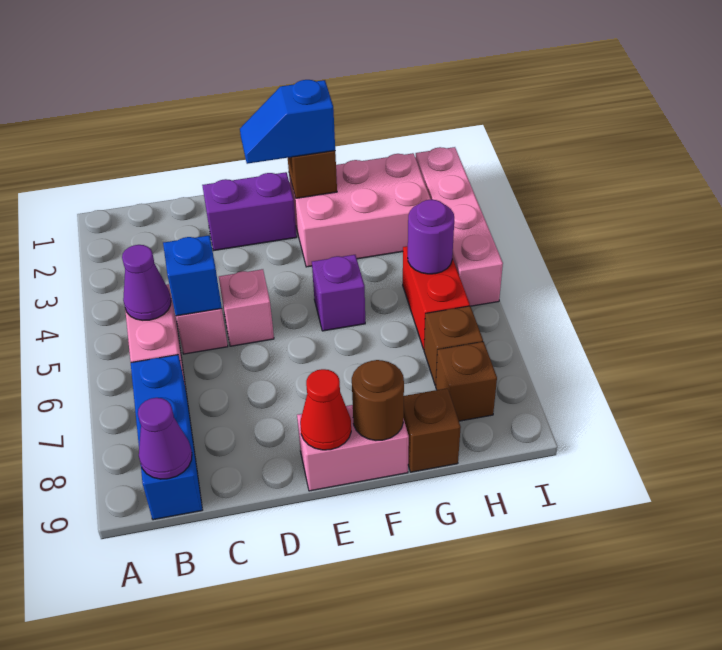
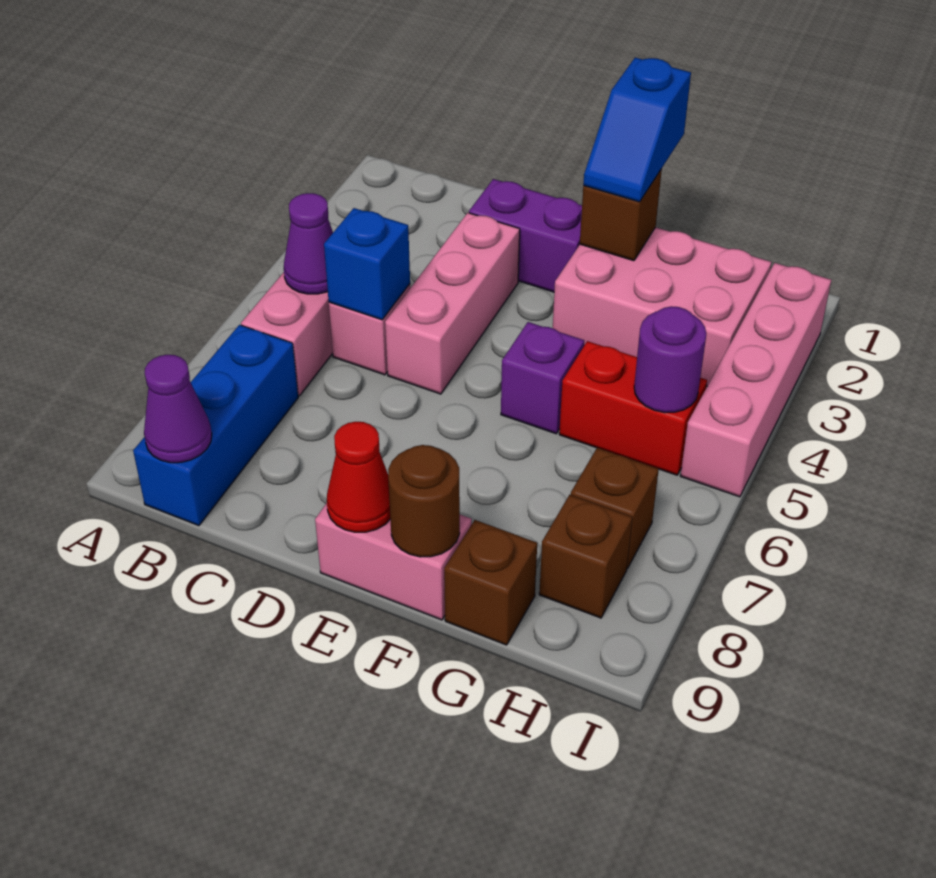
pink brick D5 level 1 -> pink brick D3:D5 level 1
blue slope E2:F2 level 3 top F -> blue slope F1:F2 level 3 top 1
red brick H5:H6 level 1 -> red brick G5:H5 level 1

